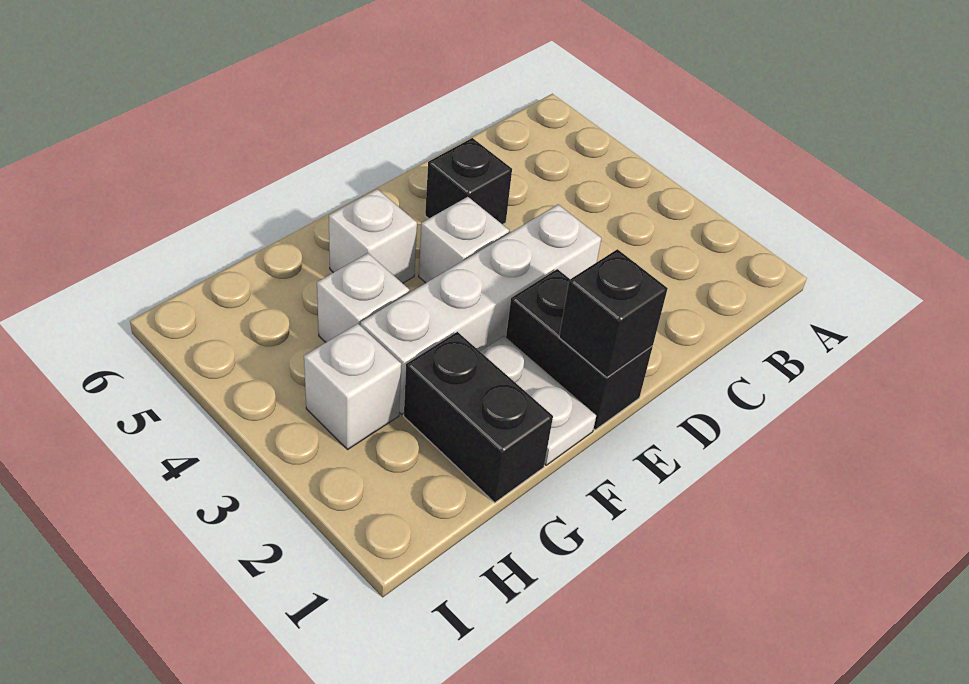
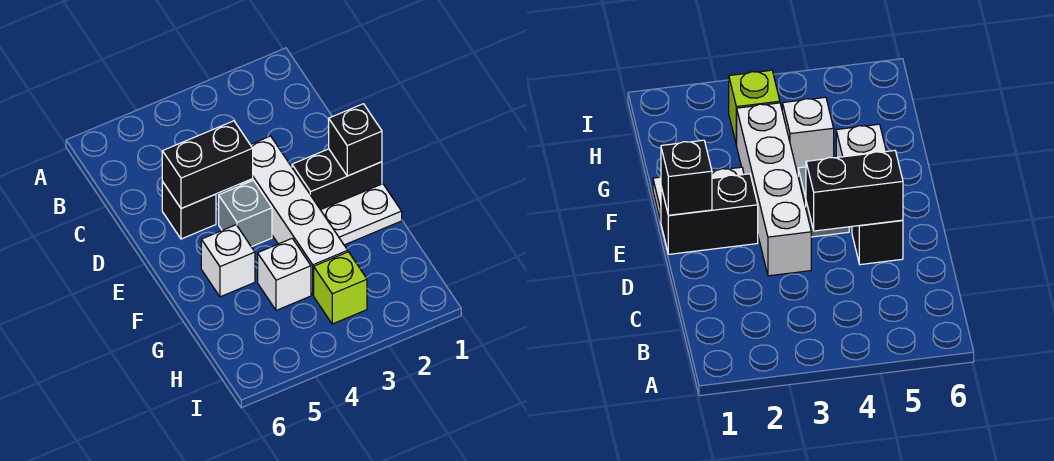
white brick E4 level 1 -> grey brick E4 level 1
black brick G1:G2 level 1 -> black brick D4:D5 level 2
white brick H3 level 1 -> lime brick H3 level 1

